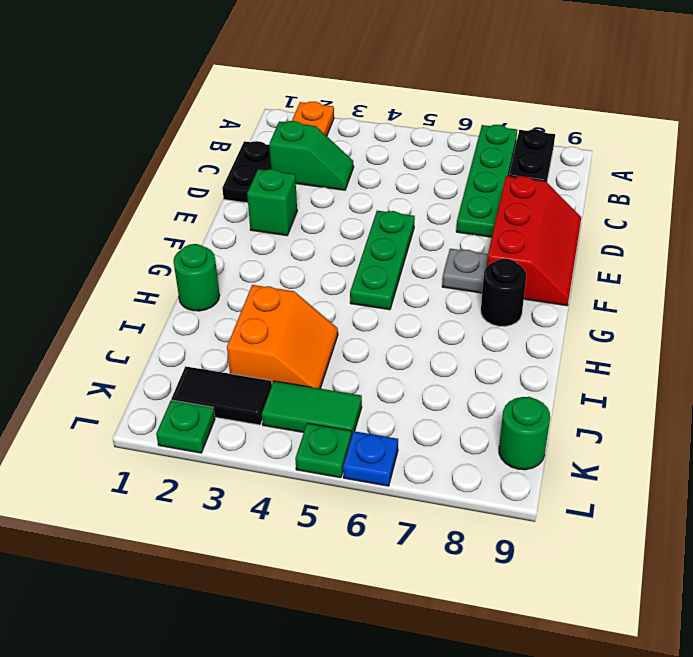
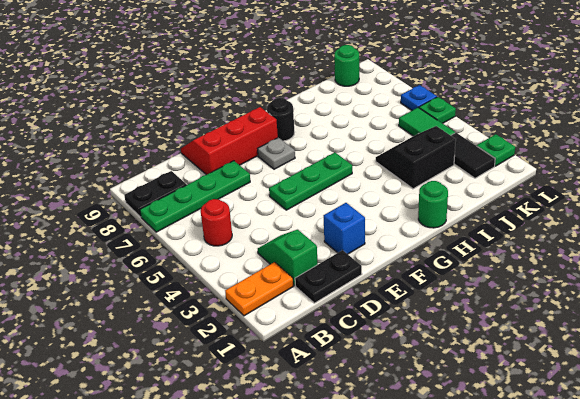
none -> red round brick B5 level 1
green brick E2 level 1 -> blue brick E2 level 1
orange slope I3:J4 level 1 top 3 -> black slope I3:J4 level 1 top 3

